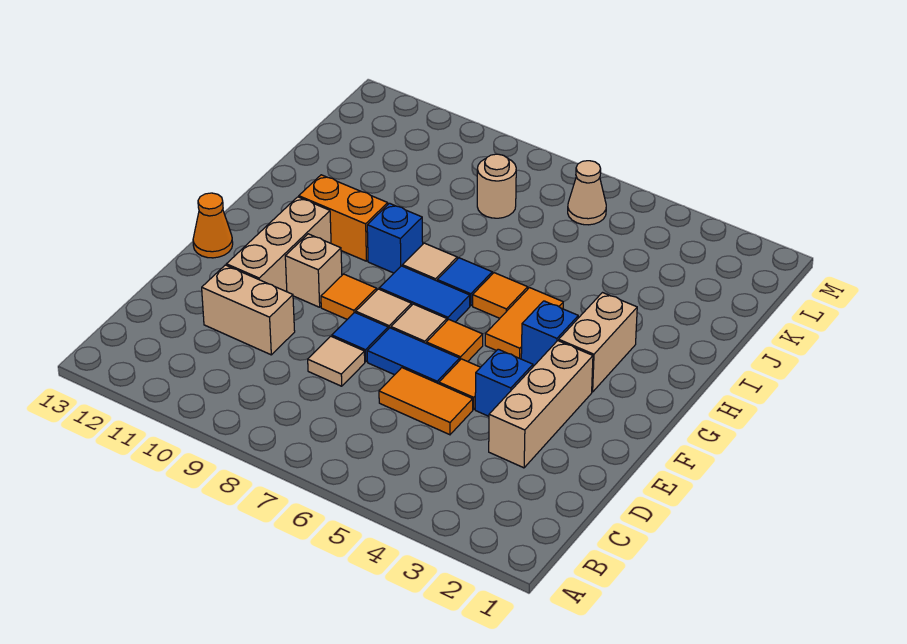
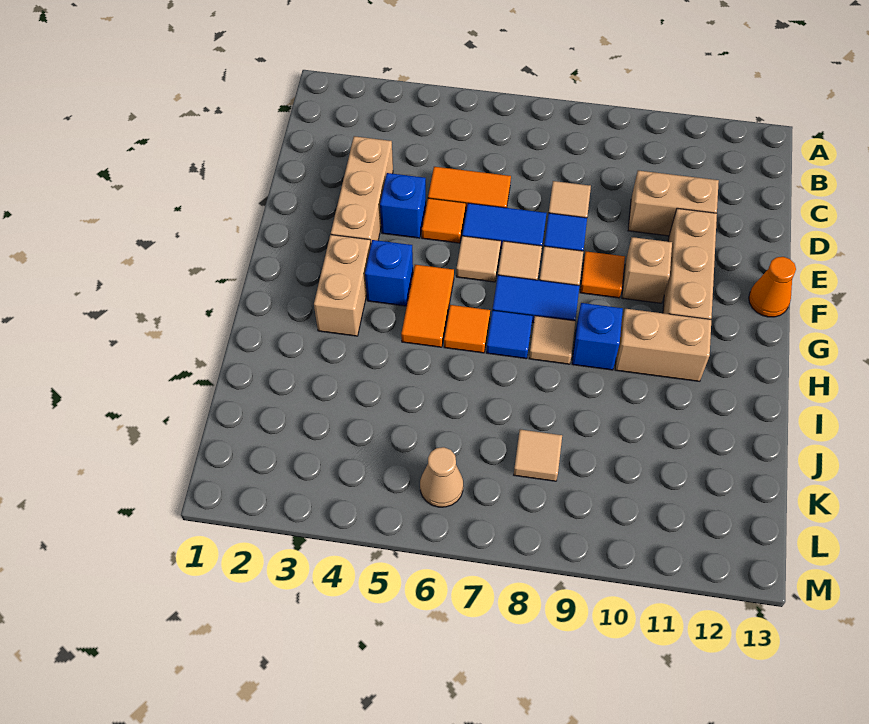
orange tile F6 level 1 -> tan tile F6 level 1
orange brick H10:H11 level 1 -> tan brick H10:H11 level 1
tan round brick K8 level 1 -> tan tile K8 level 1

